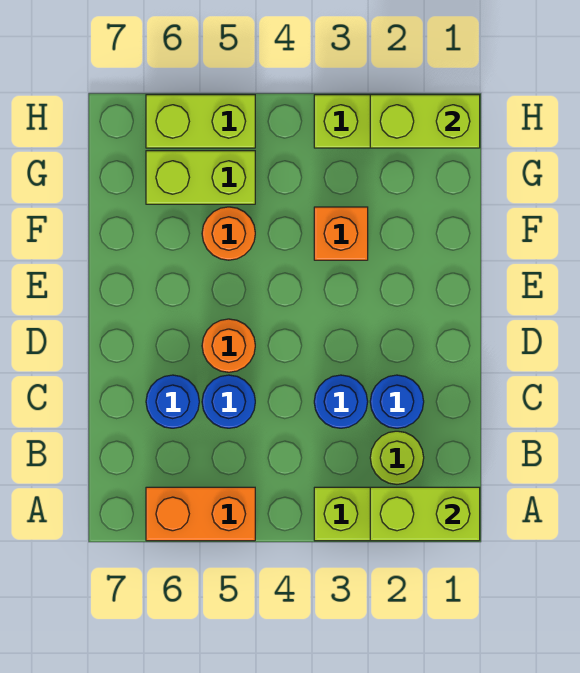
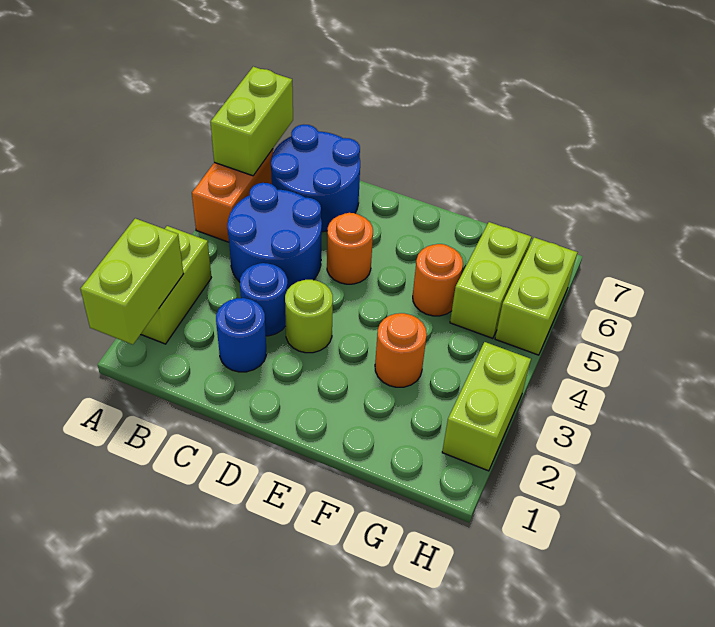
lime round brick B2 level 1 -> lime round brick D3 level 1
blue round brick C5 level 1 -> blue round brick B4:C5 level 1
blue round brick C6 level 1 -> blue round brick B6:C7 level 1
orange brick F3 level 1 -> orange round brick F3 level 1
lime brick H1:H2 level 2 -> lime brick A6:A7 level 2

